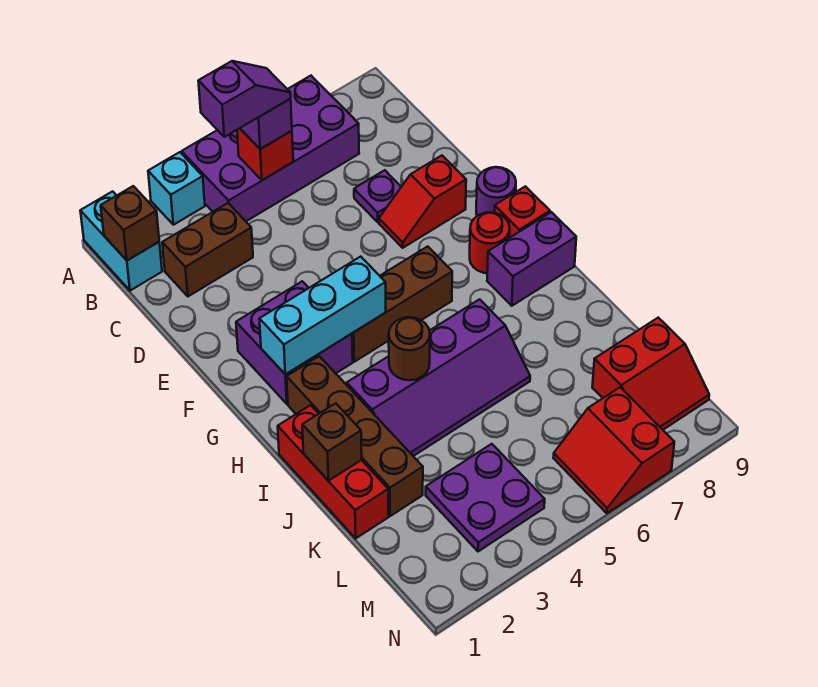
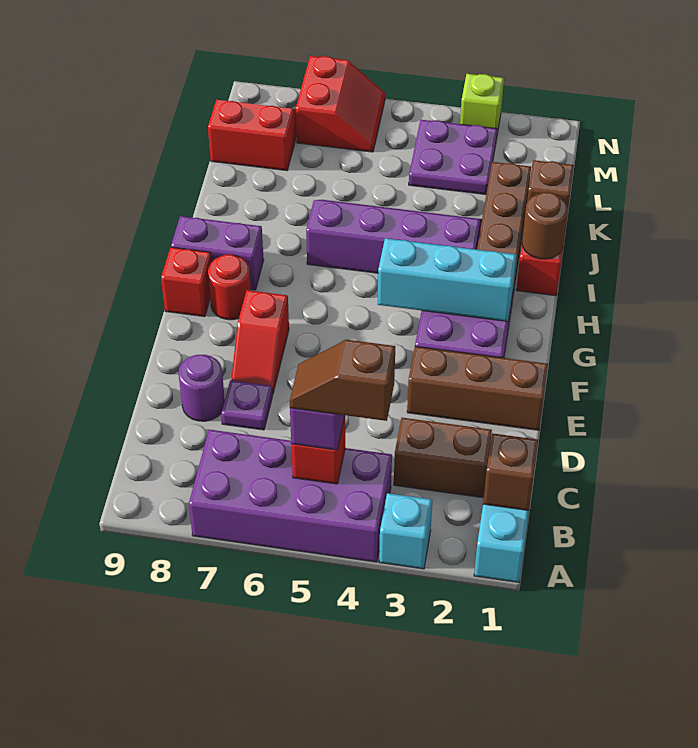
purple slope B4:B5 level 4 top 4 -> brown slope B4:B5 level 4 top 4
red slope E7:E8 level 1 top 8 -> red slope E7:F7 level 1 top F
purple round brick F9 level 1 -> purple round brick D8 level 1
brown brick G4:G6 level 1 -> brown brick E1:E3 level 1
brown round brick I4 level 2 -> brown round brick I1 level 2
none -> lime brick N3 level 1

